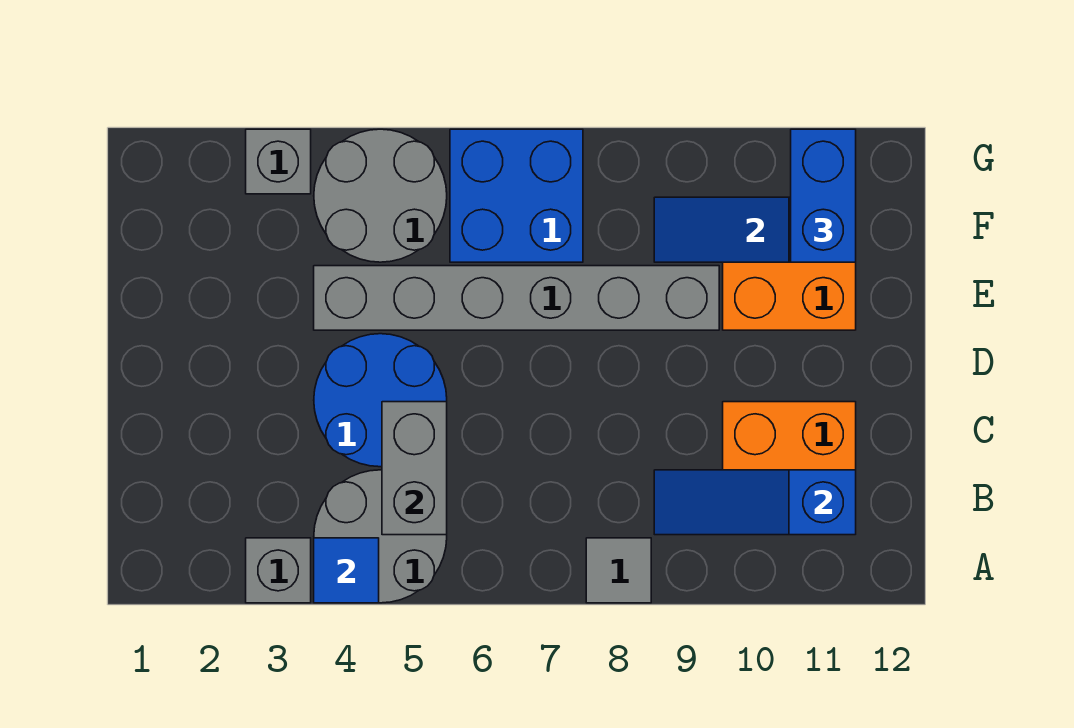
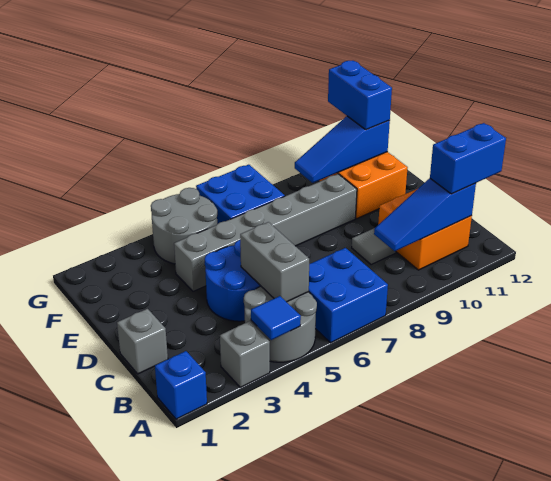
none -> blue brick A1 level 1
none -> blue brick A6:B7 level 1
grey tile A8 level 1 -> grey tile C9 level 1
none -> blue brick B11:B12 level 3
grey brick G3 level 1 -> grey brick C1 level 1

